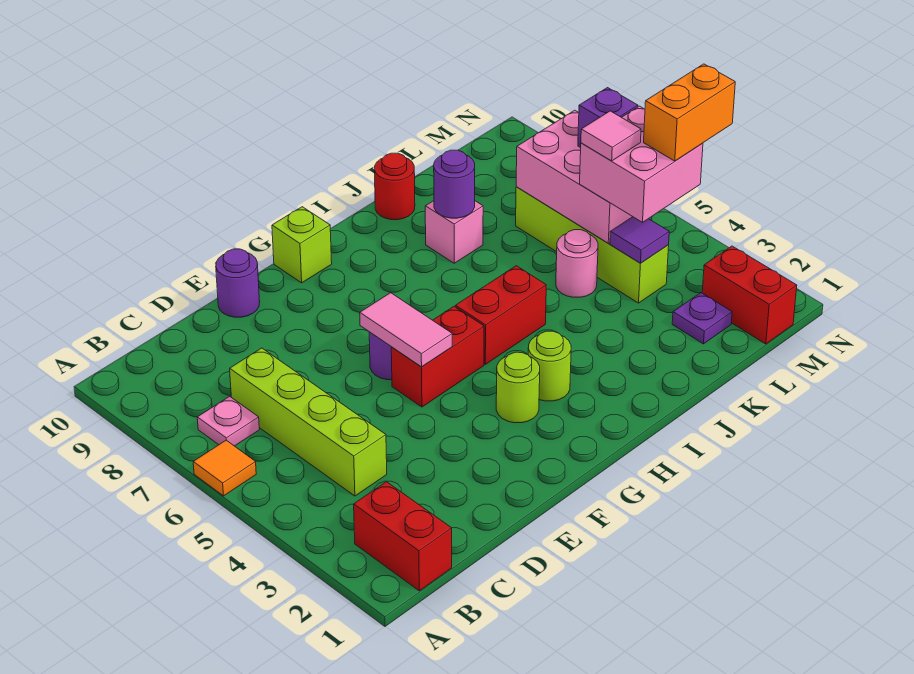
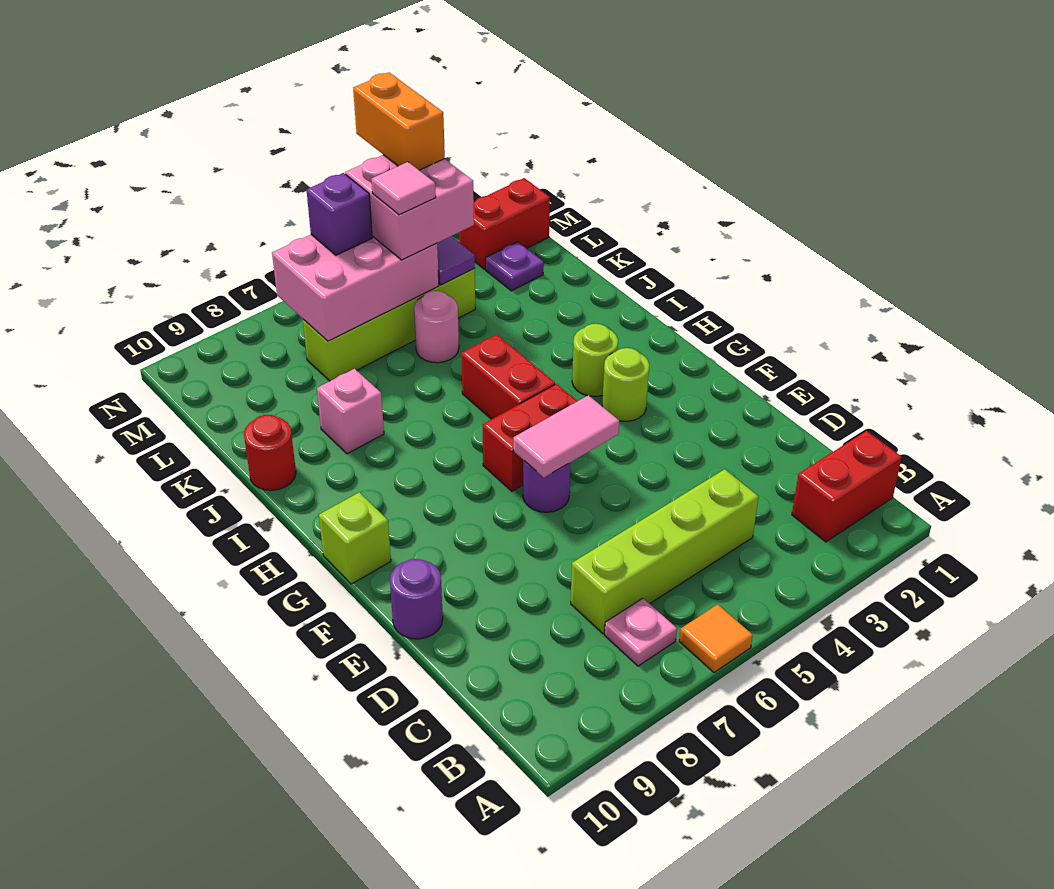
red brick F5:G5 level 1 -> red brick G5:G6 level 1
purple round brick J8 level 2 -> none

